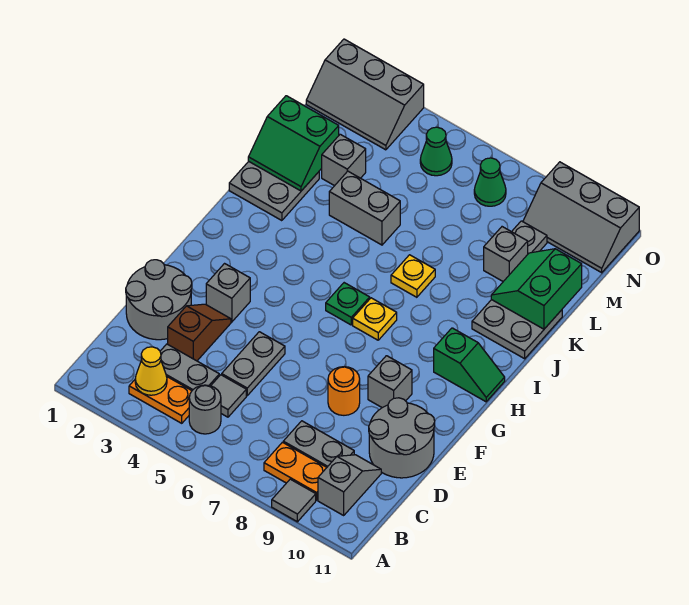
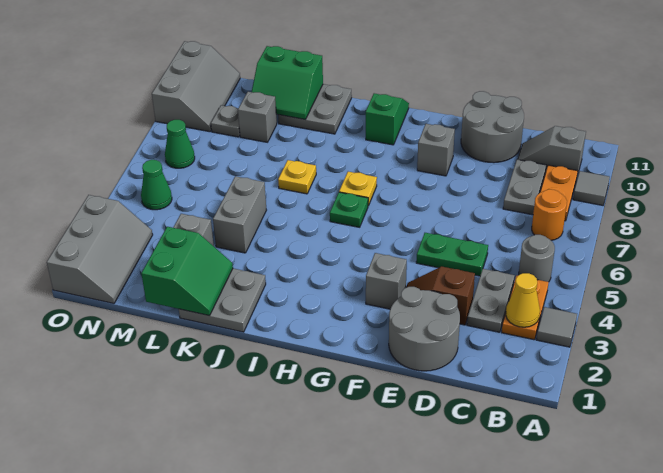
grey tile C5 level 1 -> grey tile A3 level 1
grey plate D5:E5 level 1 -> green plate D5:E5 level 1
orange round brick E8 level 1 -> orange round brick B7 level 1

